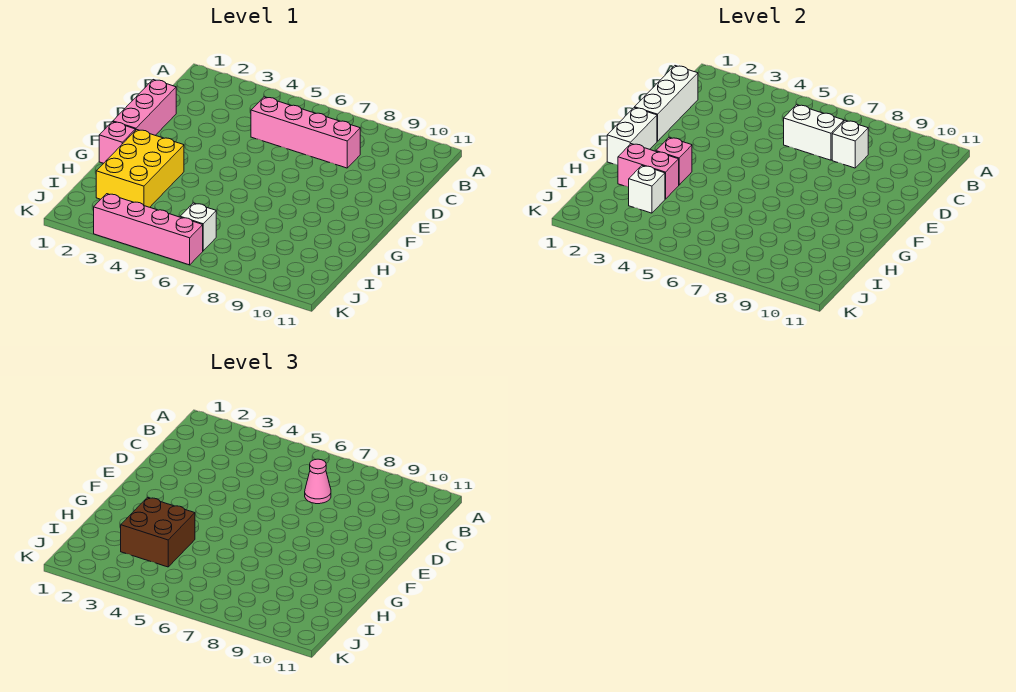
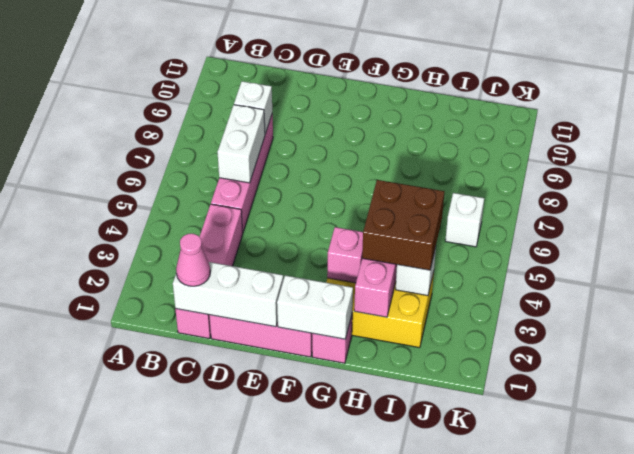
pink cone C7 level 3 -> pink cone C1 level 3
pink brick K3:K6 level 1 -> pink brick C1:C4 level 1

